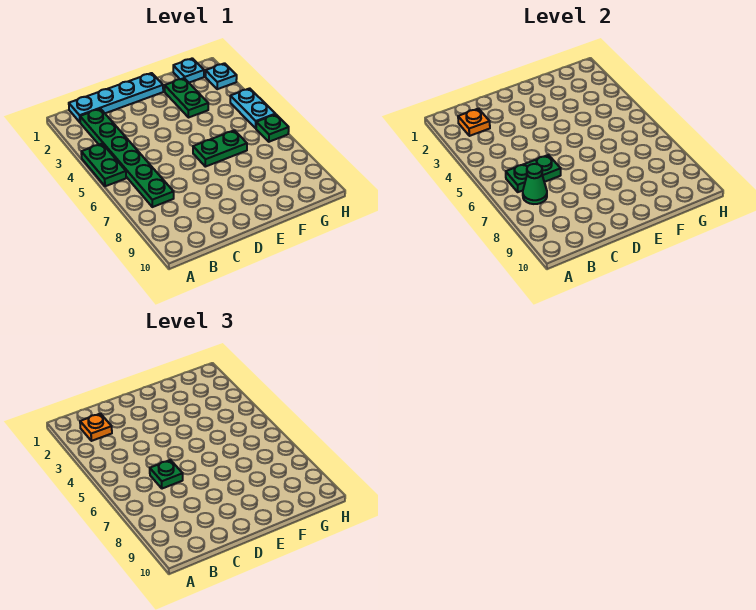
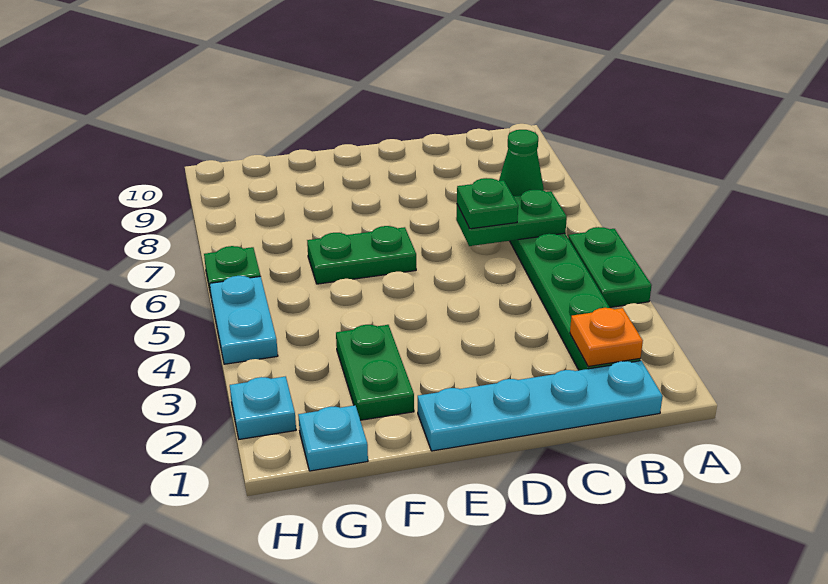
orange plate B2 level 3 -> none

